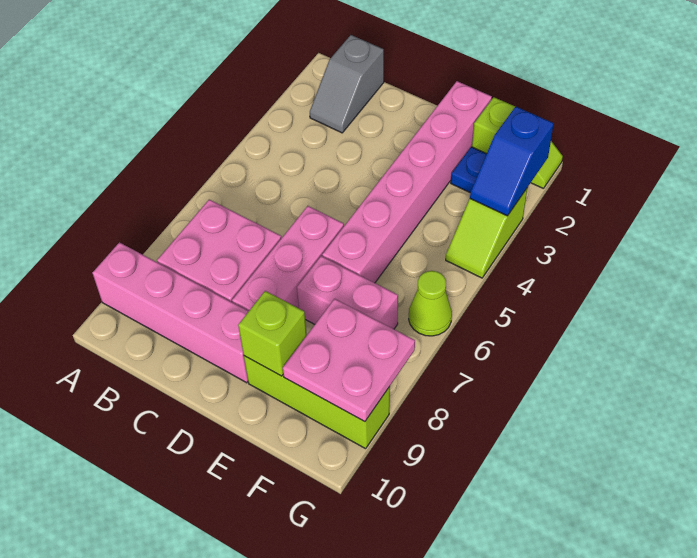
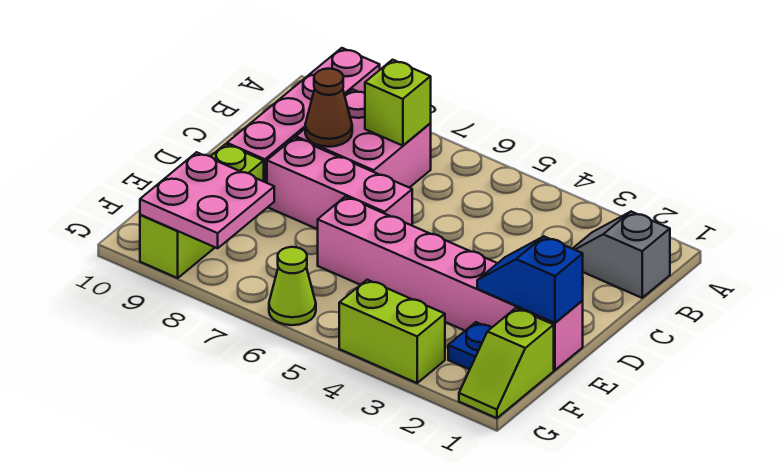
none -> brown cone C8 level 2
pink brick E7:F7 level 1 -> none
lime brick E9 level 2 -> lime brick B7 level 2
blue slope G2:G3 level 2 top 2 -> blue slope E1:E2 level 2 top 1
lime slope G3:G4 level 1 top 3 -> lime brick G3:G4 level 1

